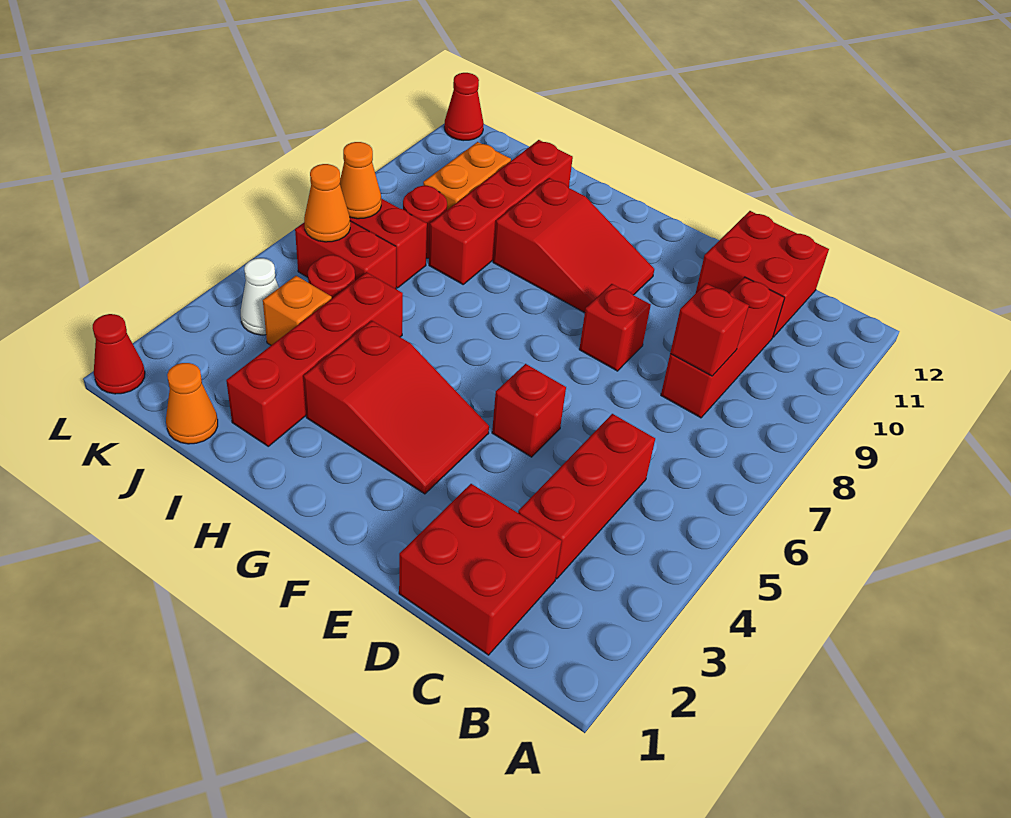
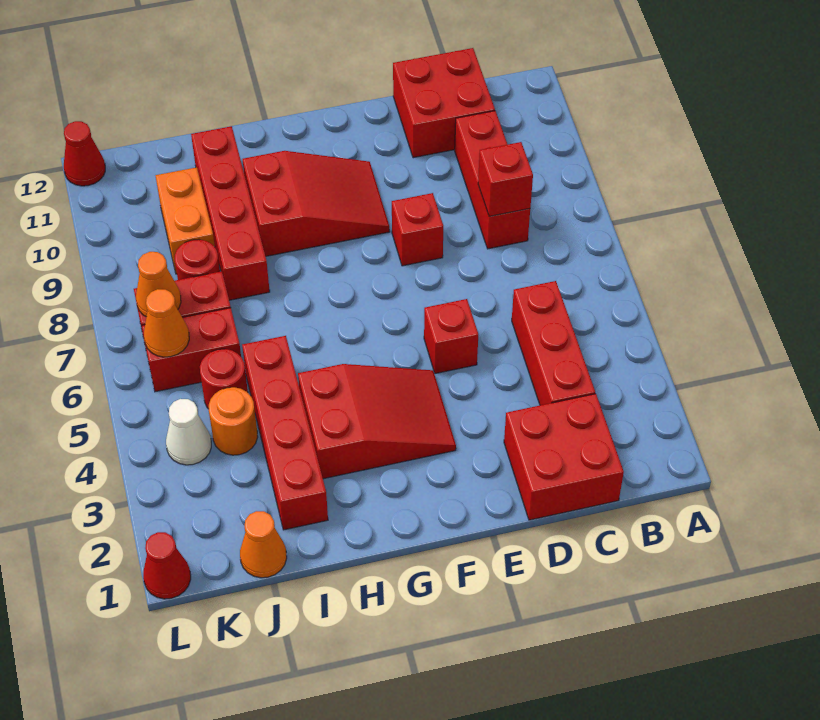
orange brick J4 level 1 -> orange round brick J4 level 1

